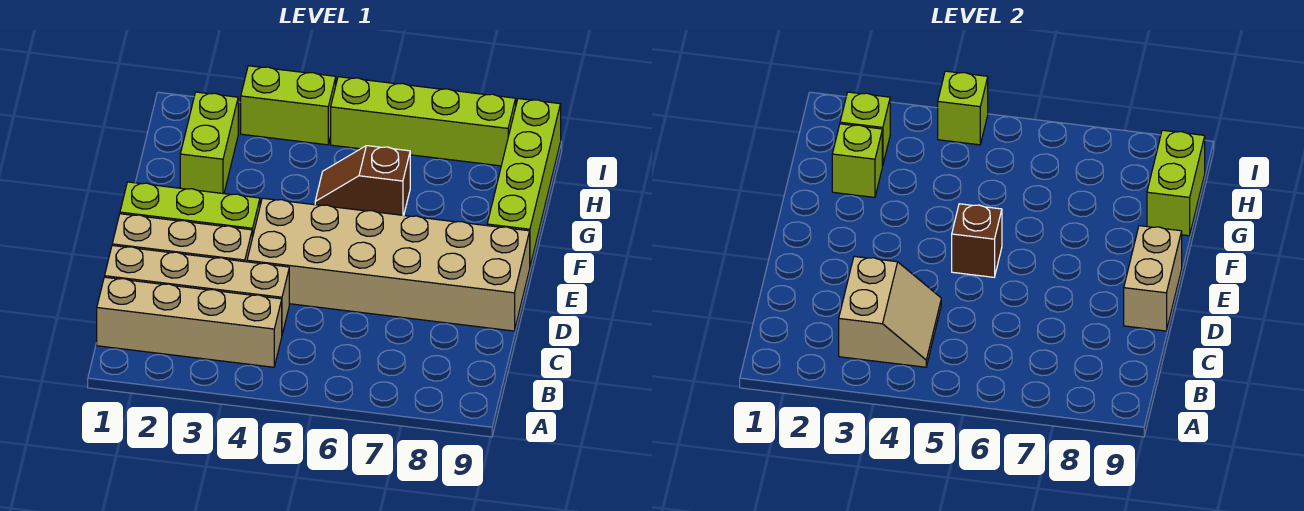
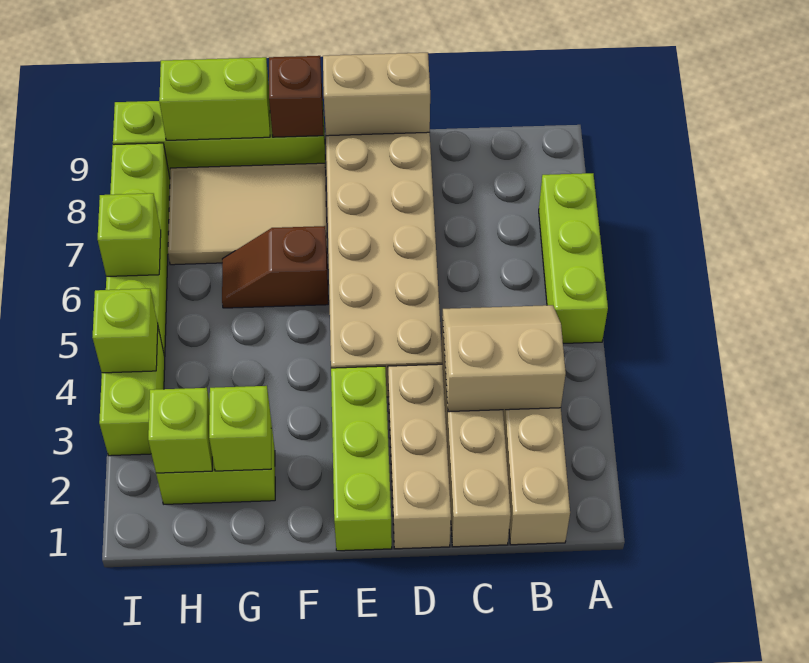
none -> lime brick A5:A7 level 1
brown brick E5 level 2 -> brown brick F9 level 2
none -> tan tile F7:H8 level 1
brown slope G5:G6 level 1 top 6 -> brown slope F6:G6 level 1 top F
none -> lime brick I6 level 2

